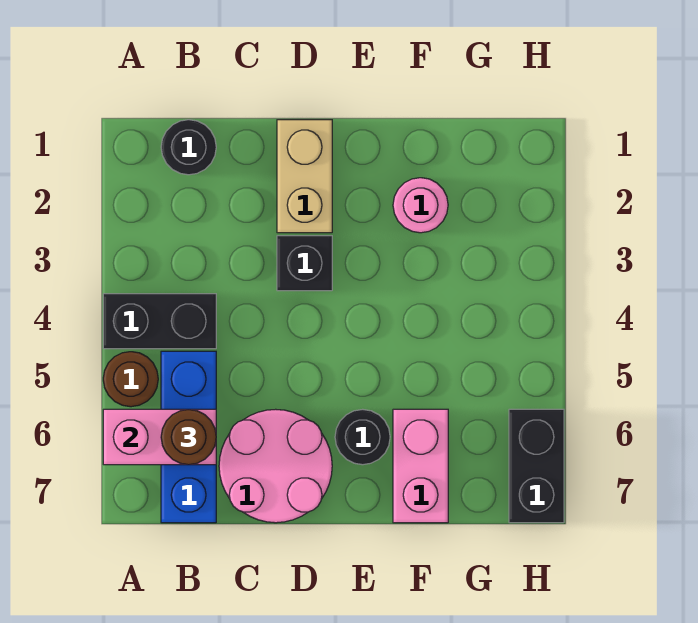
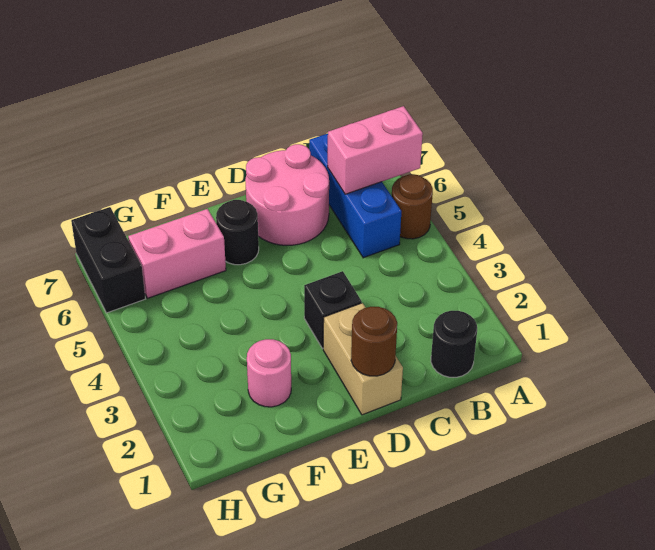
black brick A4:B4 level 1 -> none
brown round brick B6 level 3 -> brown round brick D1 level 2
pink brick F6:F7 level 1 -> pink brick F6:G6 level 1

